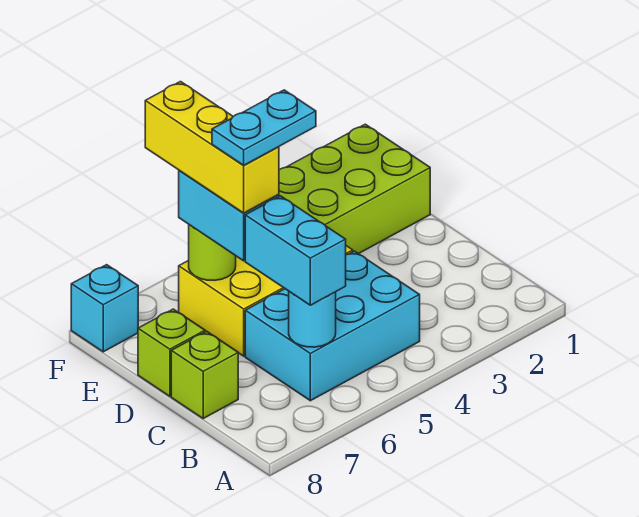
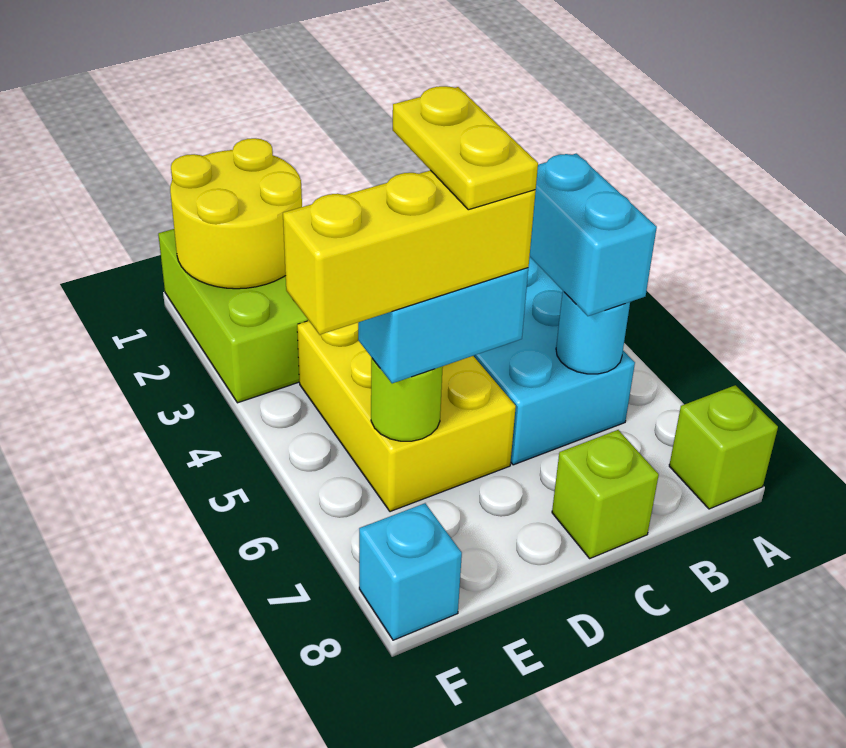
cyan brick B6:C6 level 3 -> cyan brick B5:B6 level 3
cyan plate D5:D6 level 5 -> yellow plate D5:D6 level 5
lime brick D8 level 1 -> lime brick A8 level 1
none -> yellow round brick E1:F2 level 2

